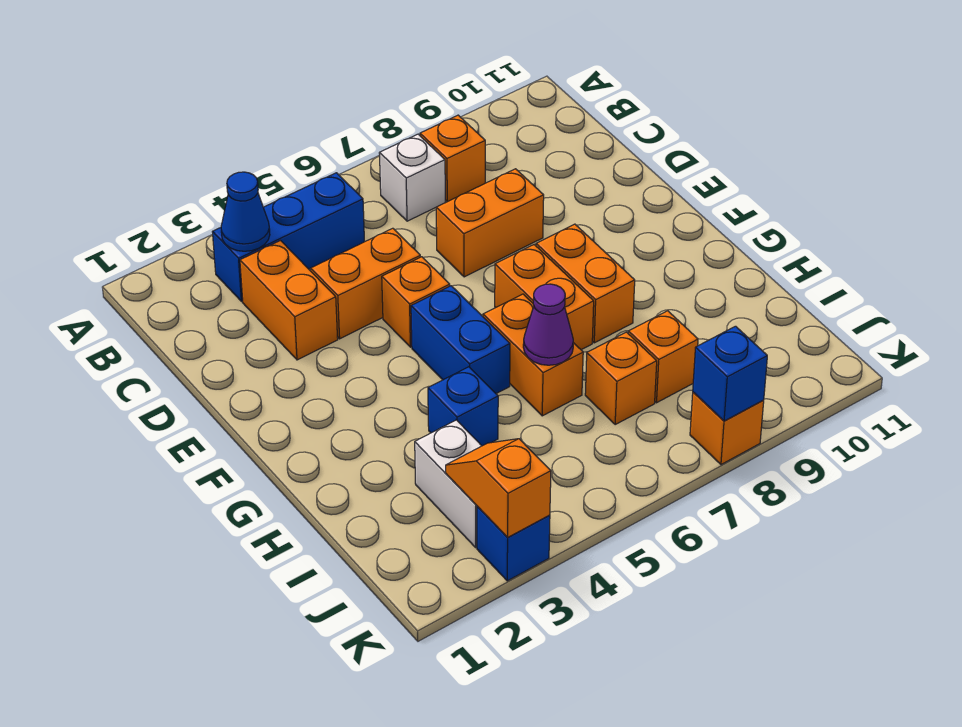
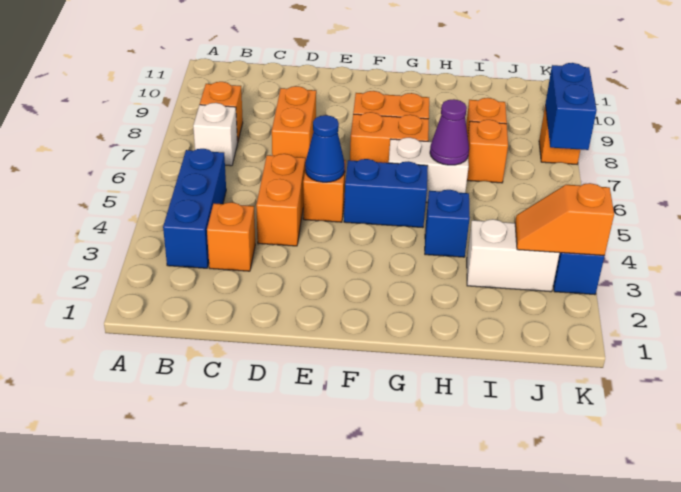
blue cone B3 level 2 -> blue cone E5 level 2
orange brick C3:D3 level 1 -> orange brick C3 level 1
orange brick G6:H6 level 1 -> white brick G6:H6 level 1
blue brick K8 level 2 -> blue brick K7:K8 level 2

